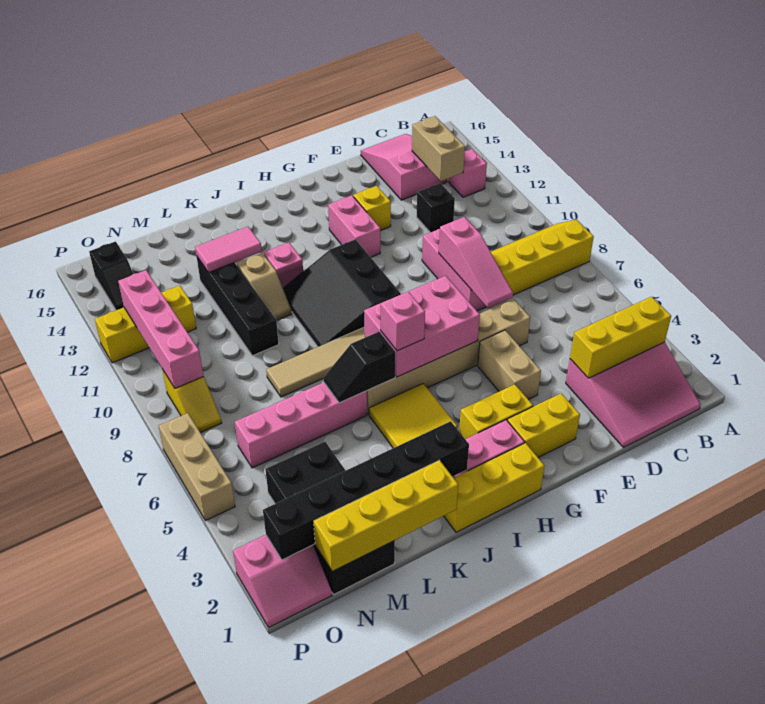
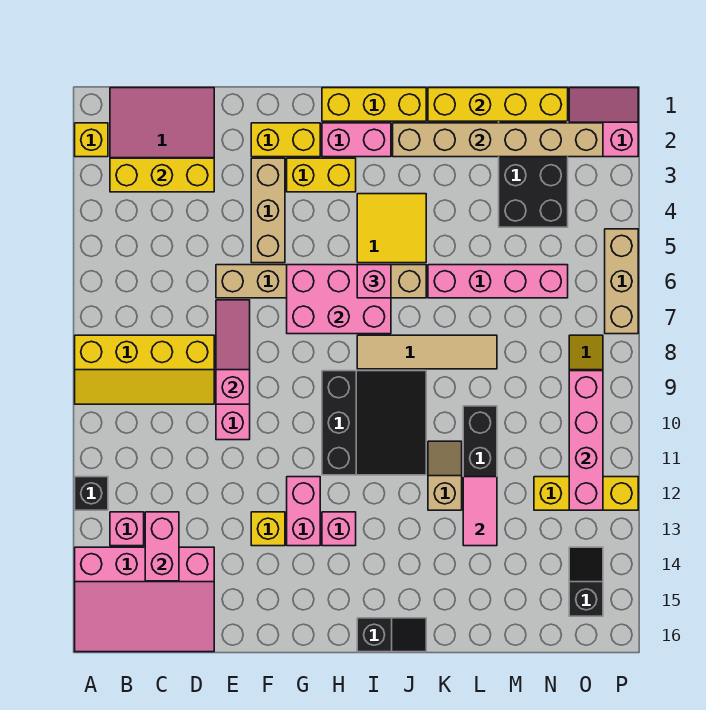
none -> yellow brick A2 level 1
tan brick C13:C14 level 2 -> pink brick C13:C14 level 2
pink slope C14:D16 level 1 top 14 -> pink slope A14:D16 level 1 top 14
black brick D12 level 1 -> black brick A12 level 1
tan brick F4:F5 level 1 -> tan brick F3:F5 level 1
black brick J2:O2 level 2 -> tan brick J2:O2 level 2
black slope J6:K6 level 2 top J -> black slope I16:J16 level 1 top I
pink brick J12 level 1 -> pink brick H13 level 1
pink tile K13:L13 level 2 -> pink tile L12:L13 level 2

